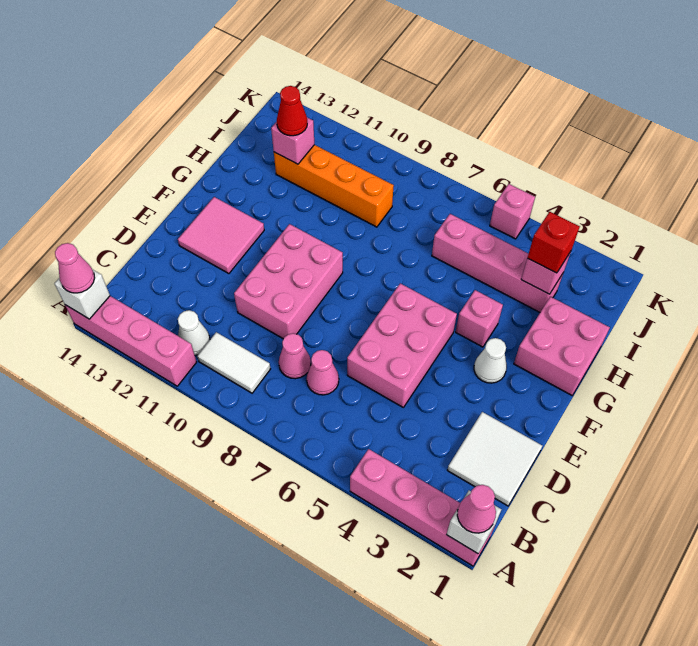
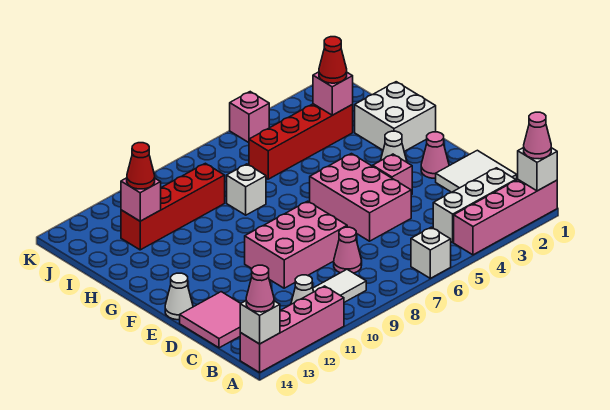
none -> white brick A6 level 1
none -> white brick B2:B4 level 1
pink cone C7 level 1 -> pink cone E2 level 1
pink brick D9:F10 level 1 -> pink brick D8:E10 level 1
pink tile E12:F13 level 1 -> pink tile C13:D14 level 1
none -> white cone E14 level 1
pink brick G1:H2 level 1 -> white brick G1:H2 level 1
pink brick G4 level 1 -> pink brick E4 level 1
none -> white brick H8 level 1
pink brick I3:I6 level 1 -> red brick I3:I6 level 1
red brick I3 level 3 -> red cone I3 level 3
orange brick I9:I12 level 1 -> red brick I9:I12 level 1

